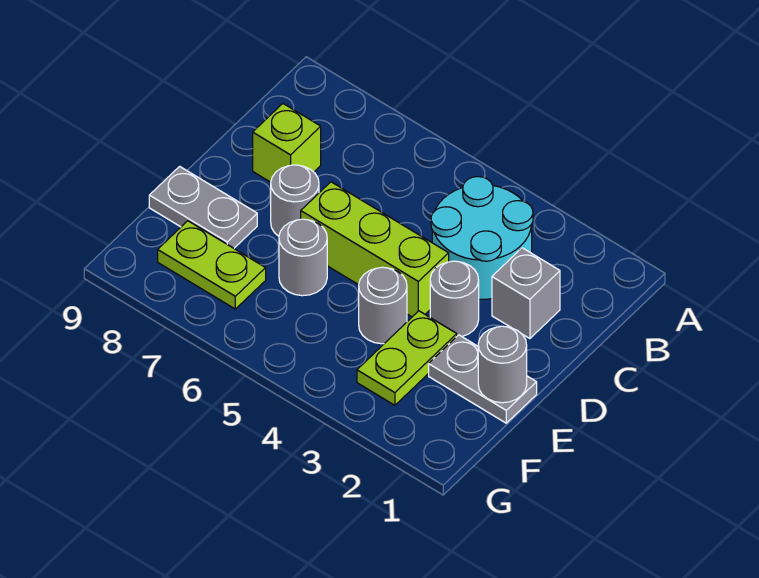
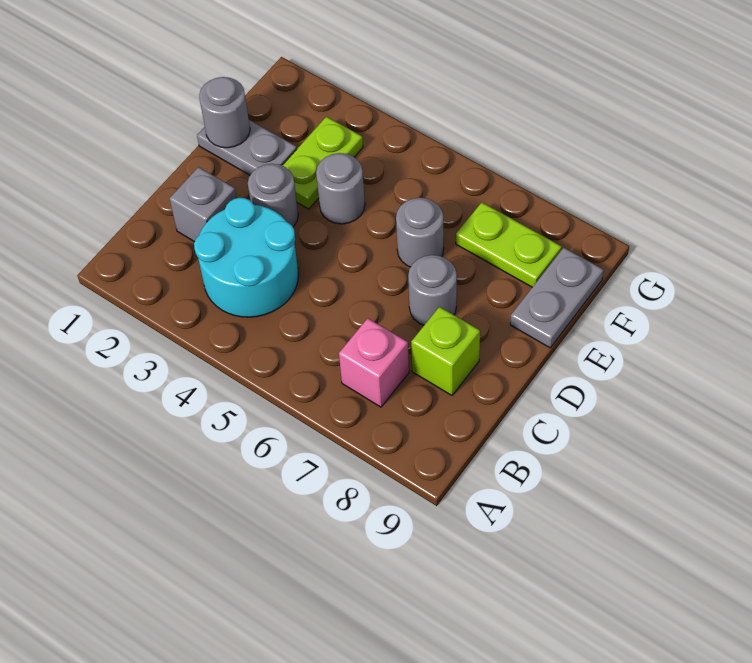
none -> pink brick B7 level 1
lime brick D4:D6 level 1 -> none
grey plate E8:E9 level 1 -> grey plate E9:F9 level 1

